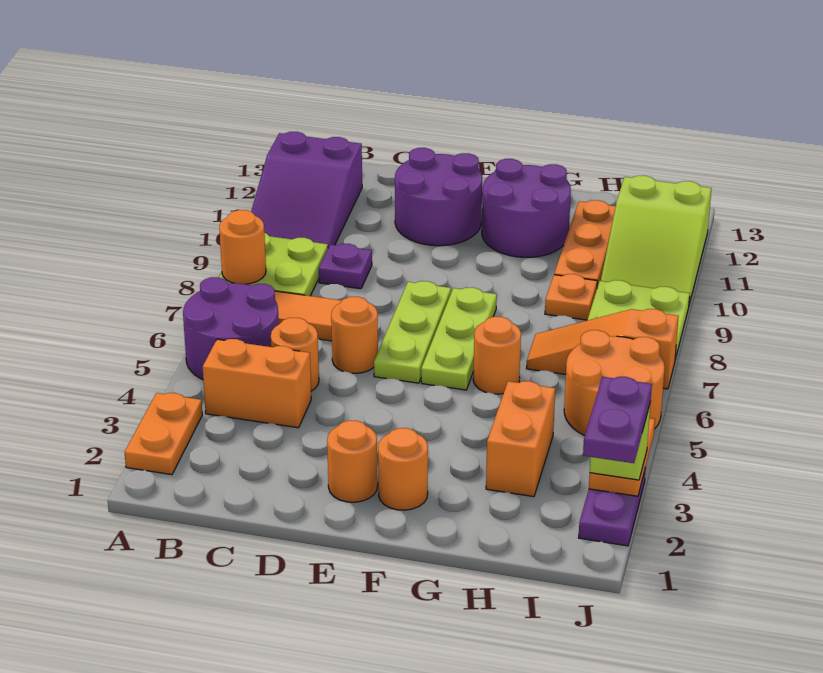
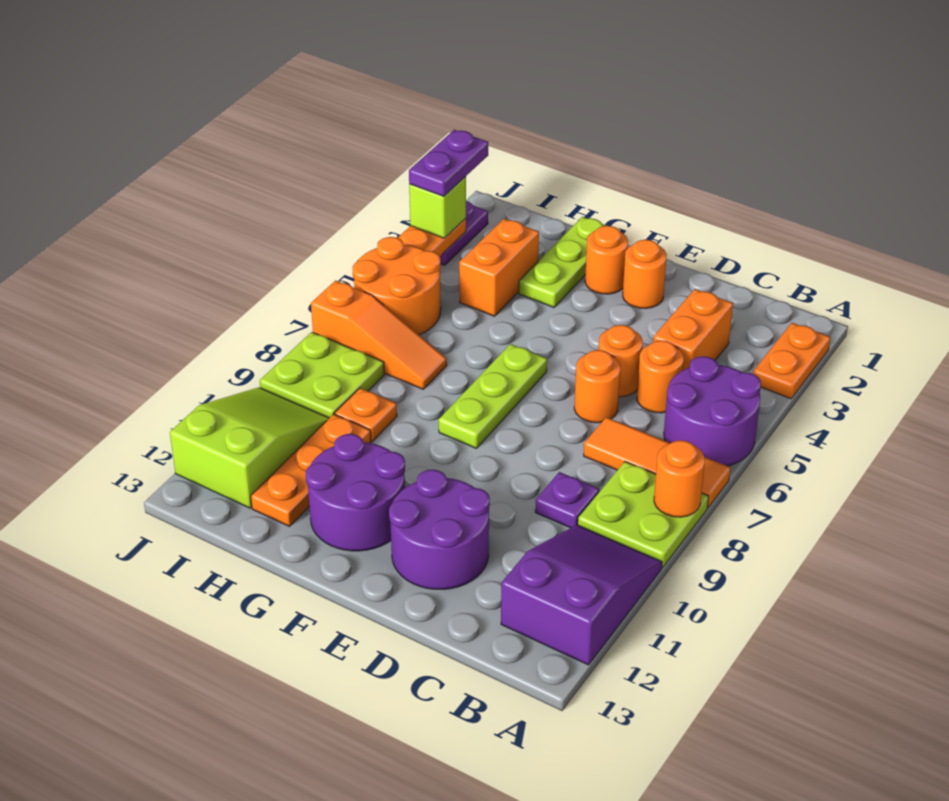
orange brick B4:C4 level 1 -> orange brick C3:C4 level 1
lime plate E6:E8 level 1 -> lime plate G1:G3 level 1
orange round brick G6 level 1 -> orange round brick D5 level 1

